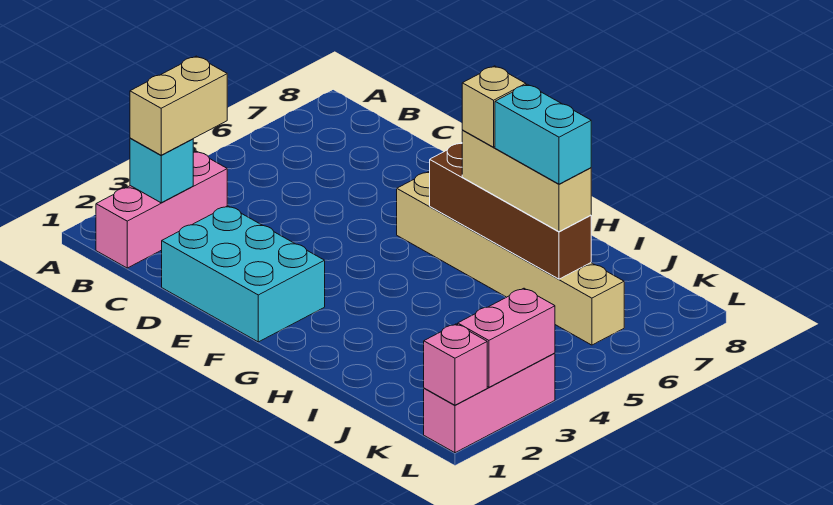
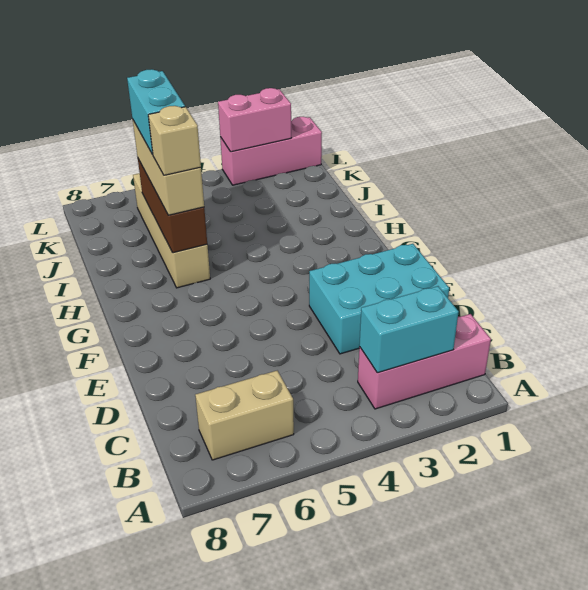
cyan brick B2 level 2 -> cyan brick B2:B3 level 2
tan brick B2:B3 level 3 -> tan brick B6:B7 level 1
cyan brick D1:F2 level 1 -> cyan brick D1:E3 level 1
tan brick F6:K6 level 1 -> tan brick H6:K6 level 1
brown brick G6:J6 level 2 -> brown brick H6:J6 level 2
pink brick L1 level 2 -> none

